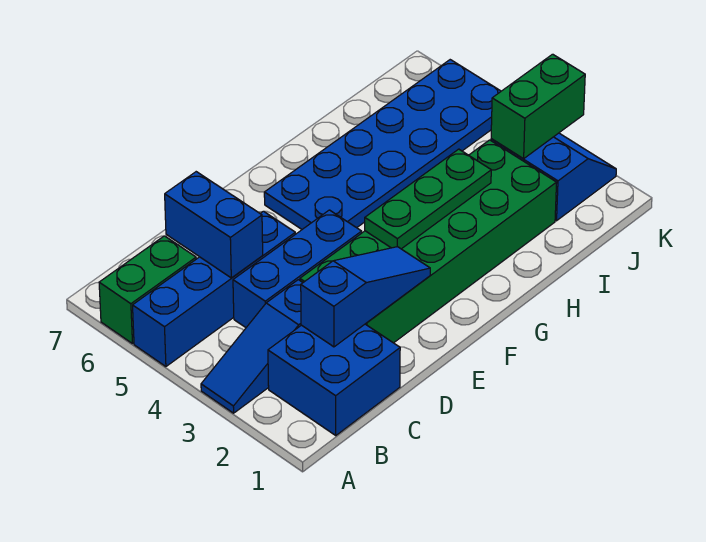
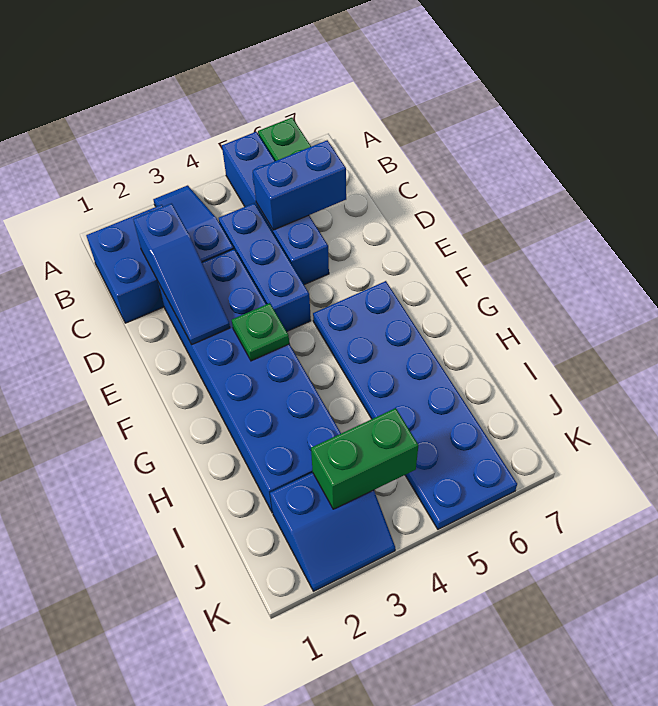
green brick D2:I3 level 1 -> blue brick D2:I3 level 1
green plate F3:H3 level 2 -> green plate F3 level 2
green brick J3:K3 level 2 -> green brick J3:J4 level 2

